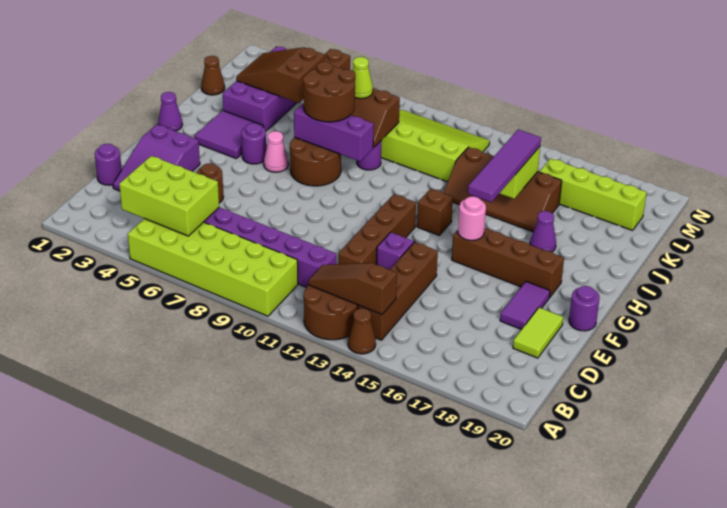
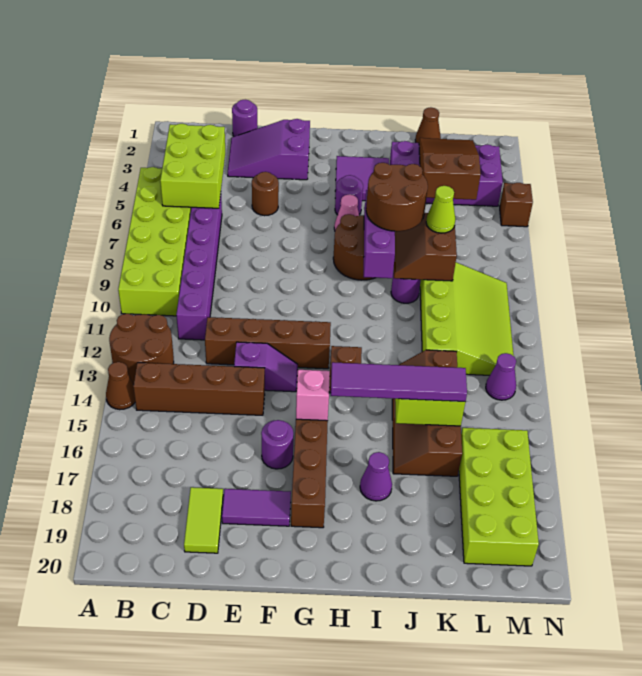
brown slope B12:B14 level 2 top 14 -> none
lime tile D19:E19 level 1 -> lime tile D18:D19 level 1
purple round brick F20 level 1 -> purple round brick F16 level 1
pink round brick G15 level 2 -> pink brick G15 level 2
purple cone H1 level 1 -> purple cone M13 level 1
lime brick L16:L19 level 1 -> lime brick L16:M19 level 1

